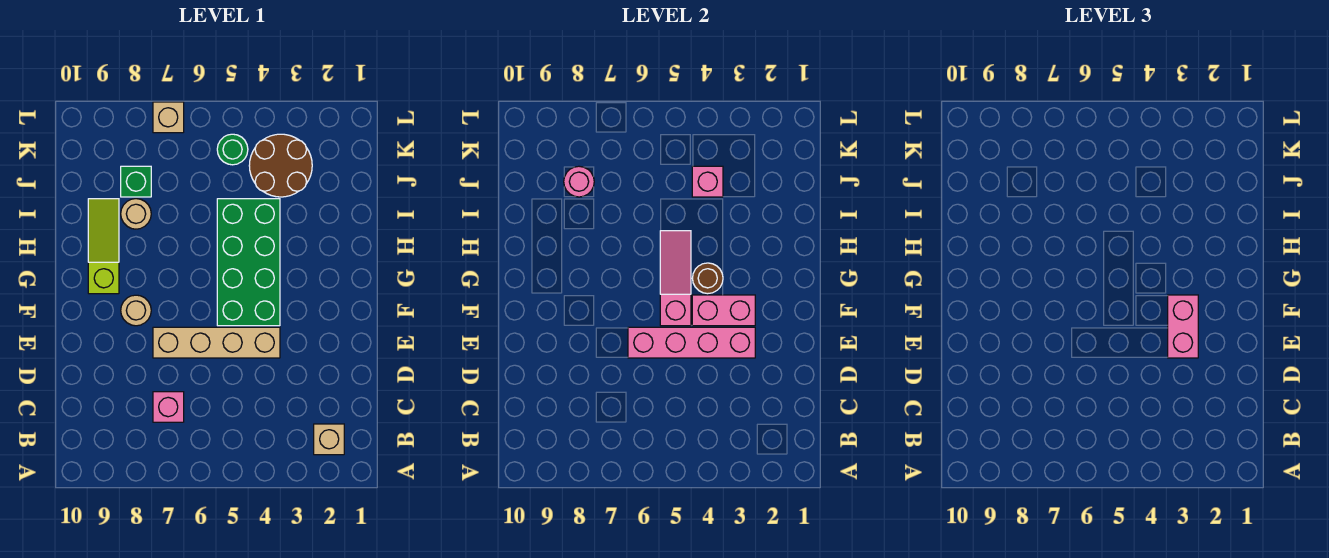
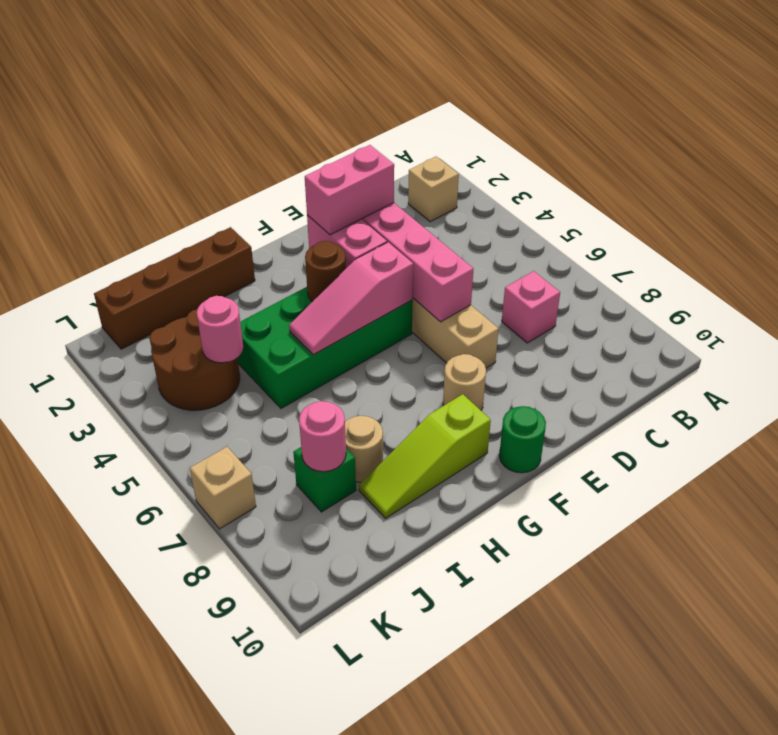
none -> brown brick H1:K1 level 1
pink brick J4 level 2 -> pink round brick J4 level 2
green round brick K5 level 1 -> green round brick F10 level 1

